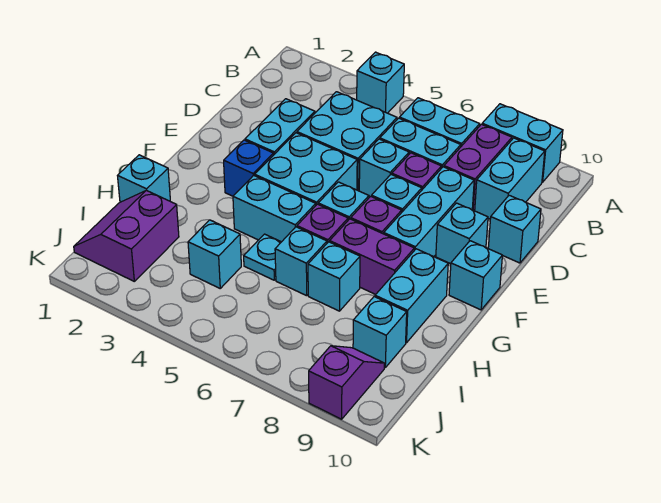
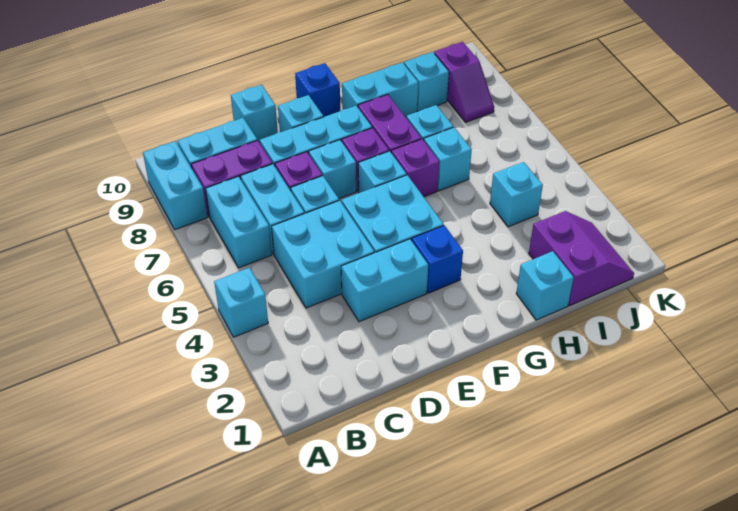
cyan brick F10 level 1 -> blue brick F10 level 1
cyan brick G4:G5 level 1 -> none
cyan plate H5 level 1 -> none
purple slope I1:J2 level 1 top 2 -> purple slope I1:J2 level 1 top I
purple slope J9:K9 level 1 top K -> purple slope J8:J9 level 1 top 9

